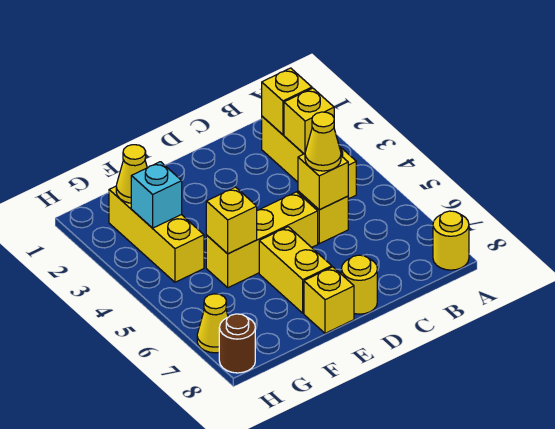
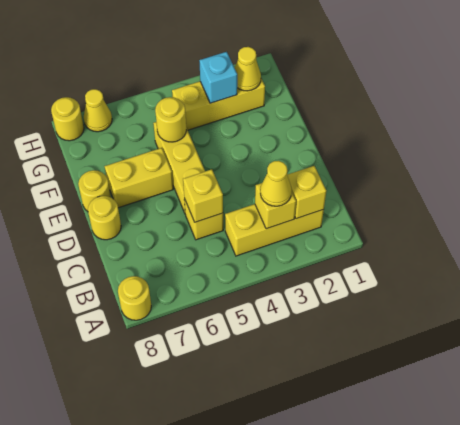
yellow cone C5 level 3 -> yellow cone B3 level 3
yellow brick E8 level 1 -> yellow round brick E8 level 1
yellow brick F5 level 2 -> yellow round brick F5 level 2
brown round brick H8 level 1 -> yellow round brick H8 level 1

